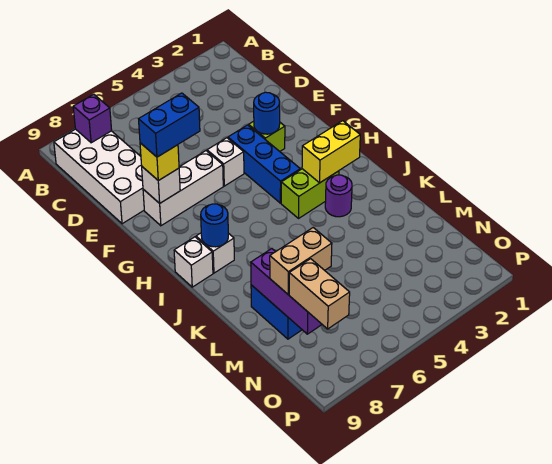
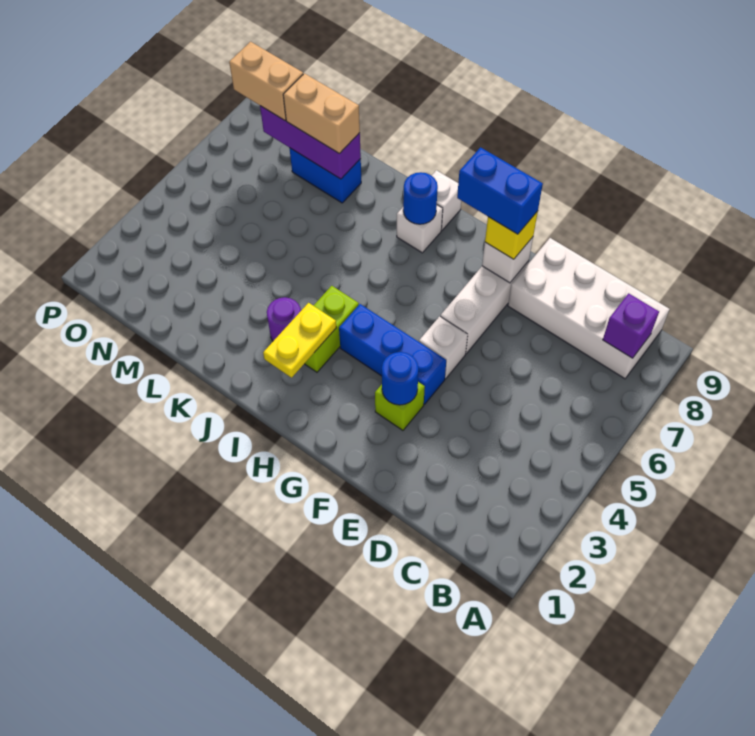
blue brick F7:F8 level 4 -> blue brick F8:G8 level 4
yellow brick I2:I3 level 2 -> yellow plate I2:I3 level 2
tan brick M7:M8 level 3 -> tan brick L8:M8 level 3

